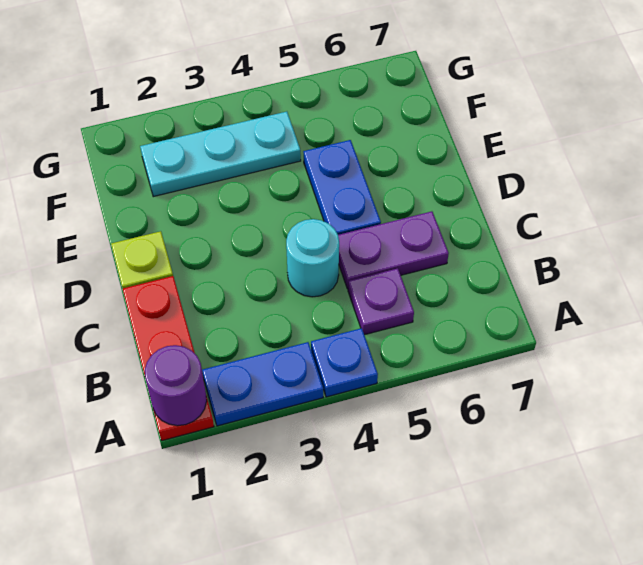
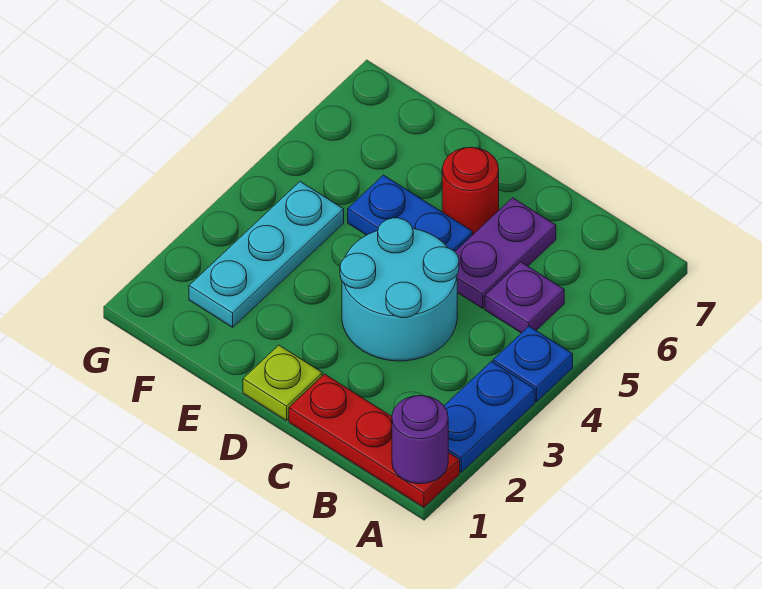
cyan round brick C4 level 1 -> cyan round brick C3:D4 level 1
none -> red round brick D6 level 1

